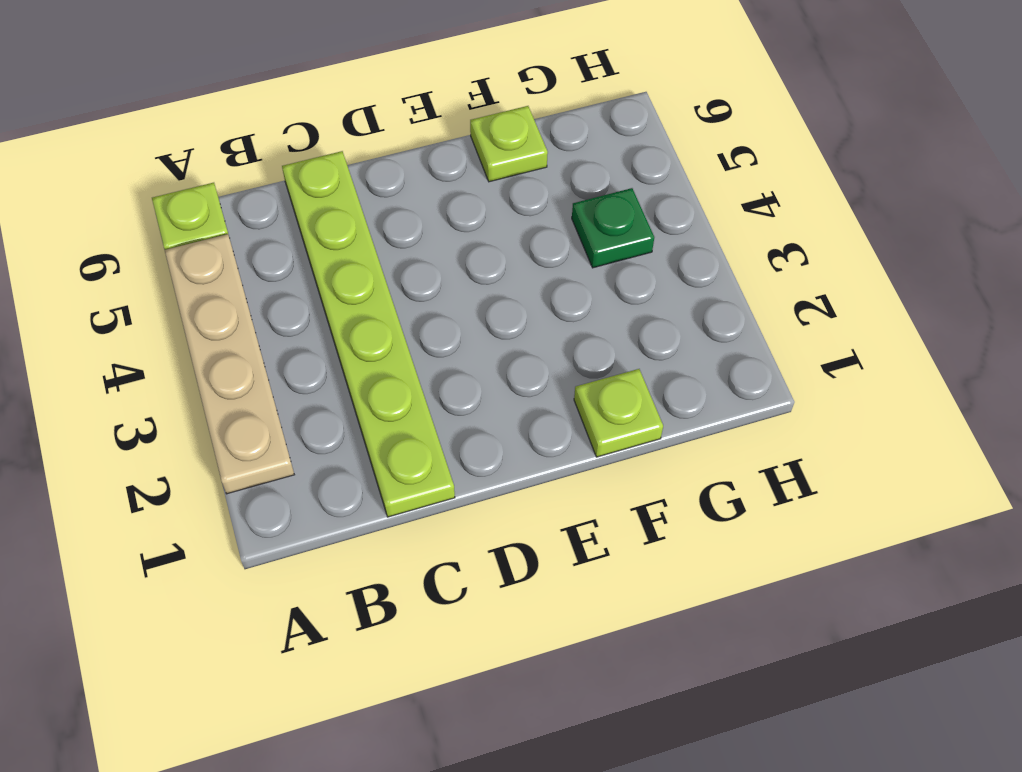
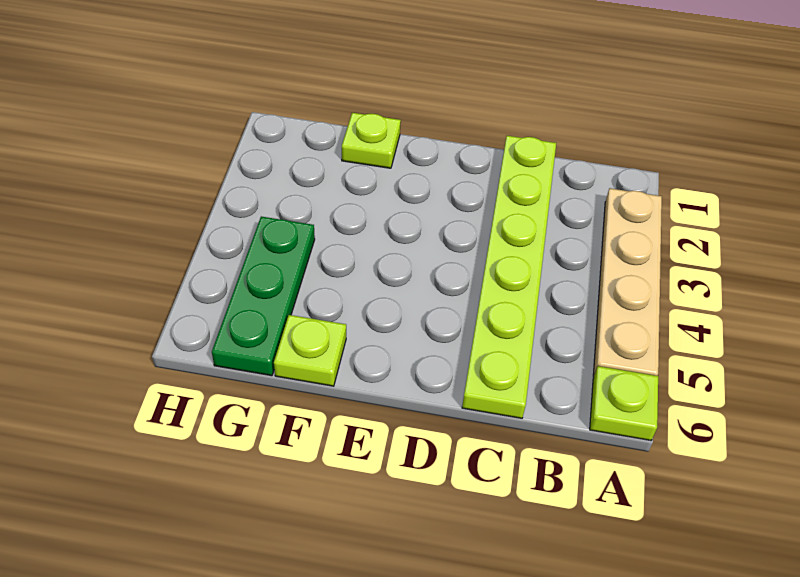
green plate G4 level 1 -> green plate G4:G6 level 1

